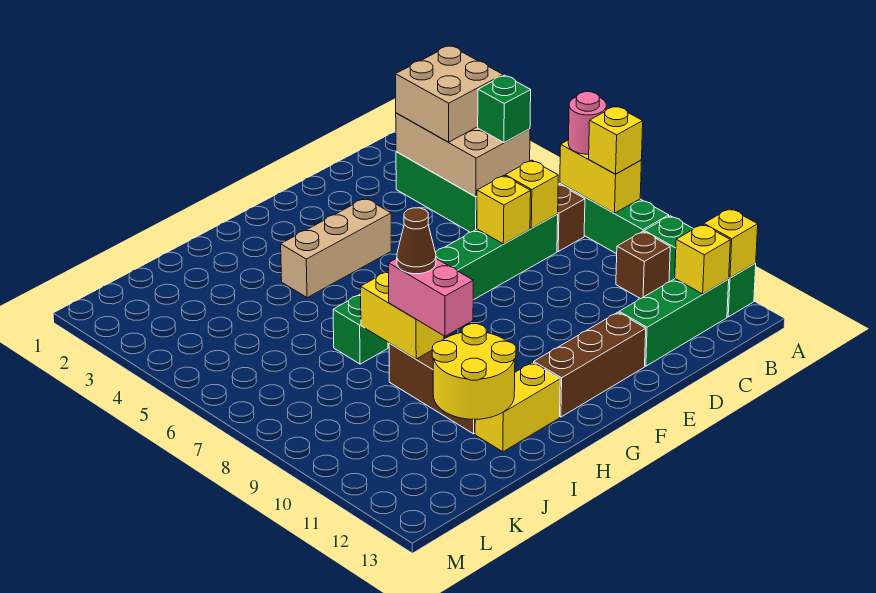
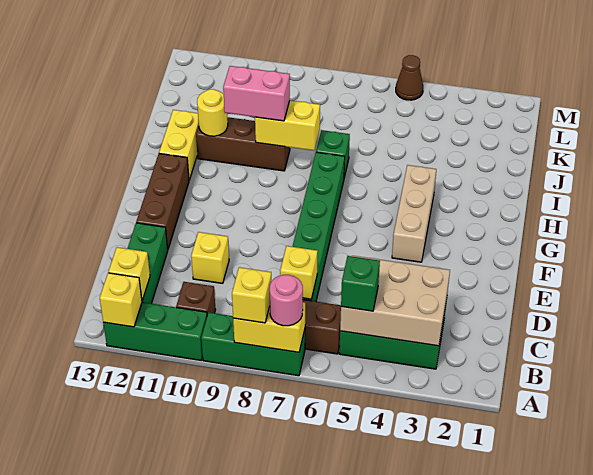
tan brick B3:C4 level 3 -> none
yellow brick D7 level 2 -> yellow brick D10 level 1
brown cone I9 level 4 -> brown cone M5 level 1
yellow round brick I11:J12 level 2 -> yellow round brick I11 level 2

